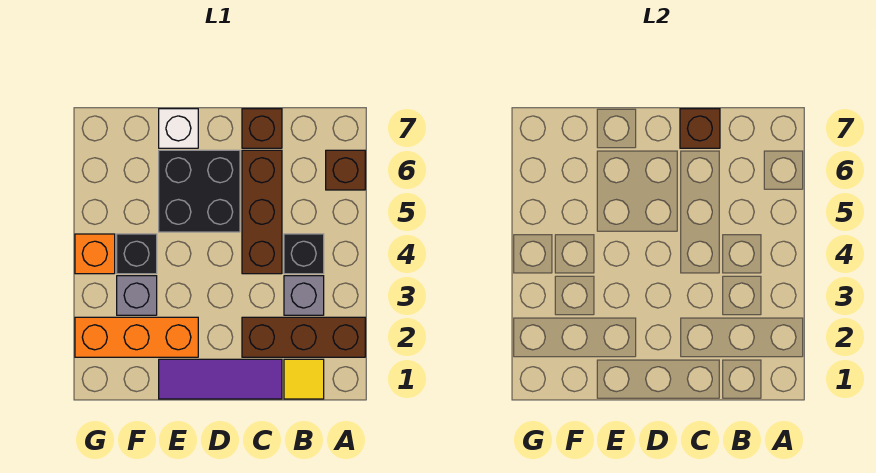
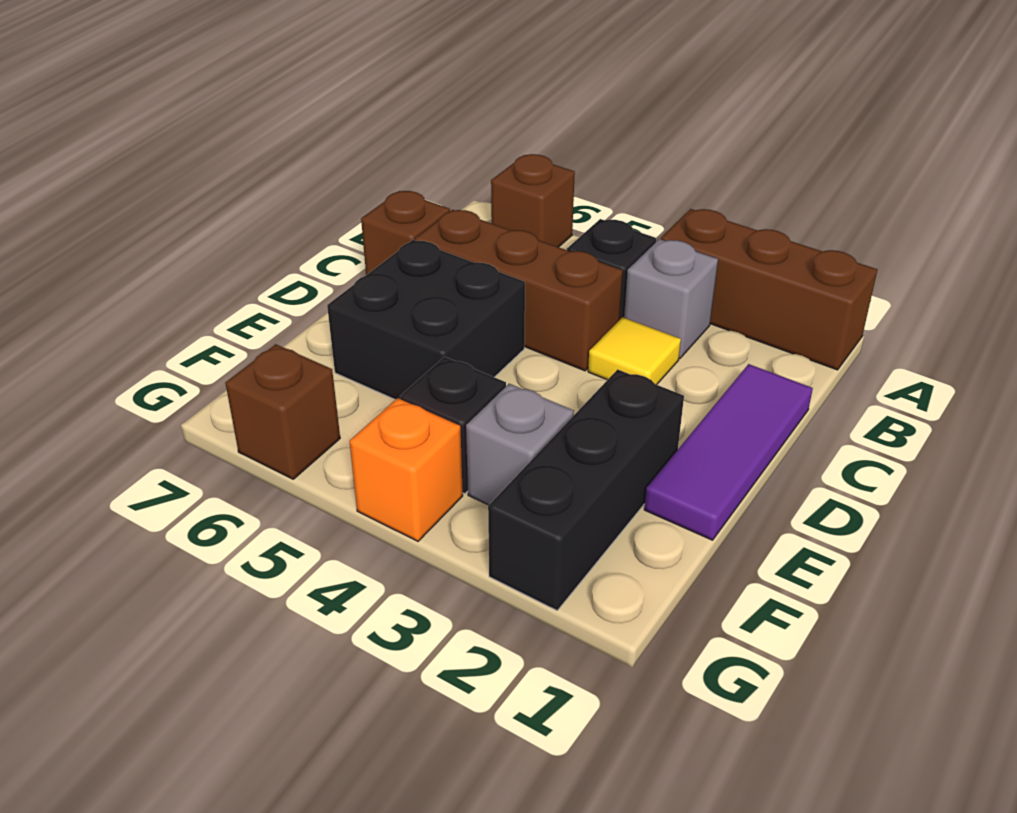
brown brick A2:C2 level 1 -> brown brick A1:A3 level 1
yellow tile B1 level 1 -> yellow tile C3 level 1
brown brick C7 level 2 -> brown brick G6 level 1
orange brick E2:G2 level 1 -> black brick E2:G2 level 1
white brick E7 level 1 -> none

